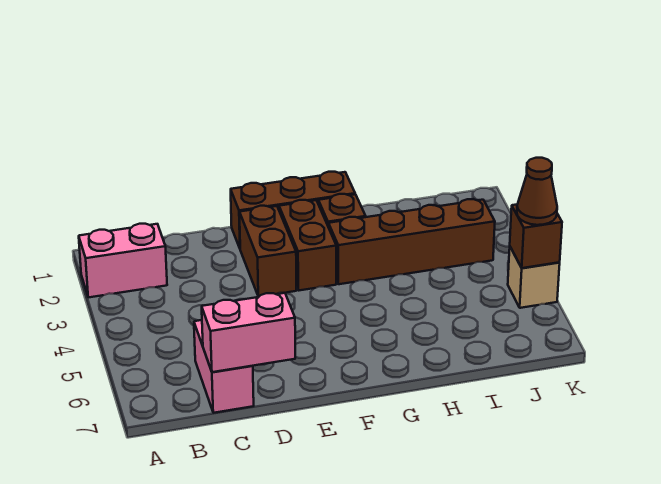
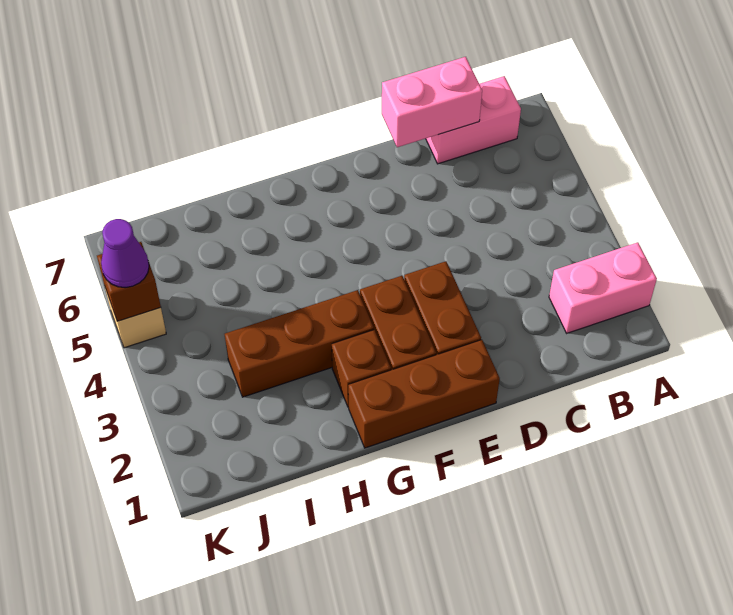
pink brick C6:C7 level 1 -> pink brick B7:C7 level 1
brown brick G3:J3 level 1 -> brown brick G3:I3 level 1
brown cone K5 level 3 -> purple cone K5 level 3

